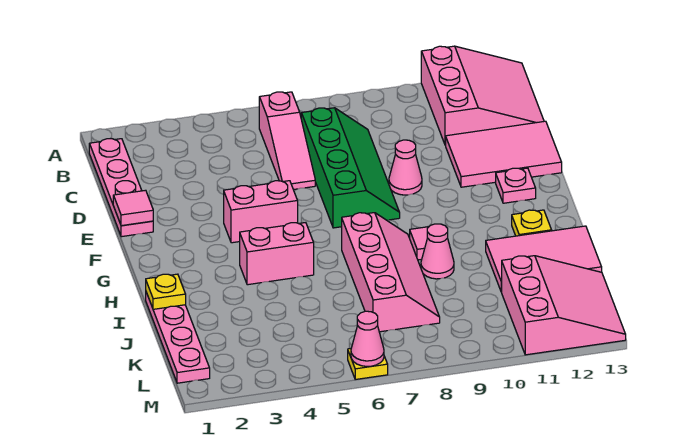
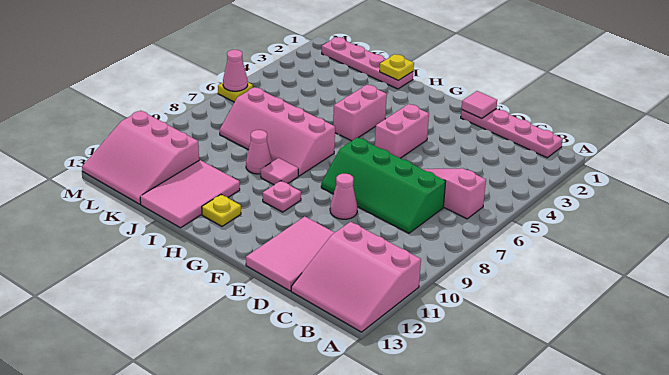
pink plate F12 level 1 -> pink plate G10 level 1

